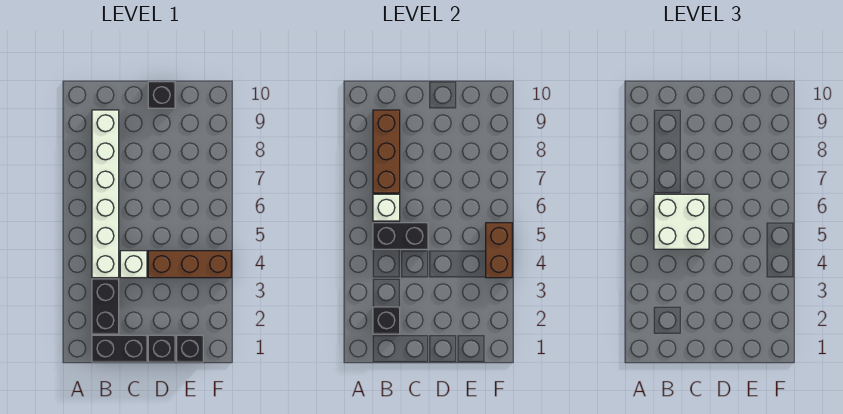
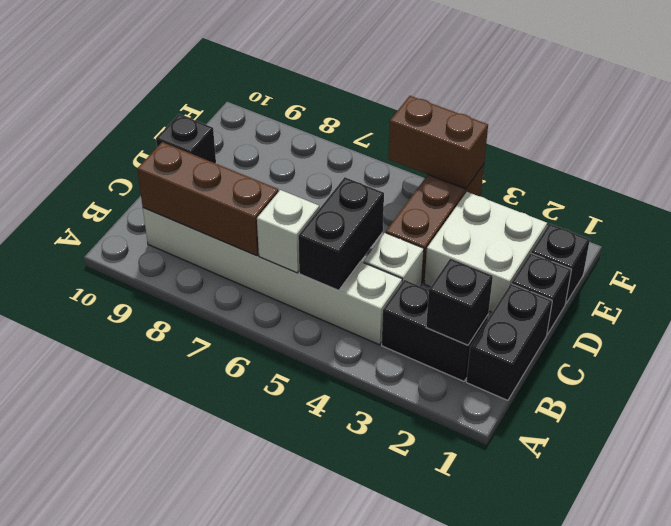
white brick B5:C6 level 3 -> white brick D2:E3 level 1

